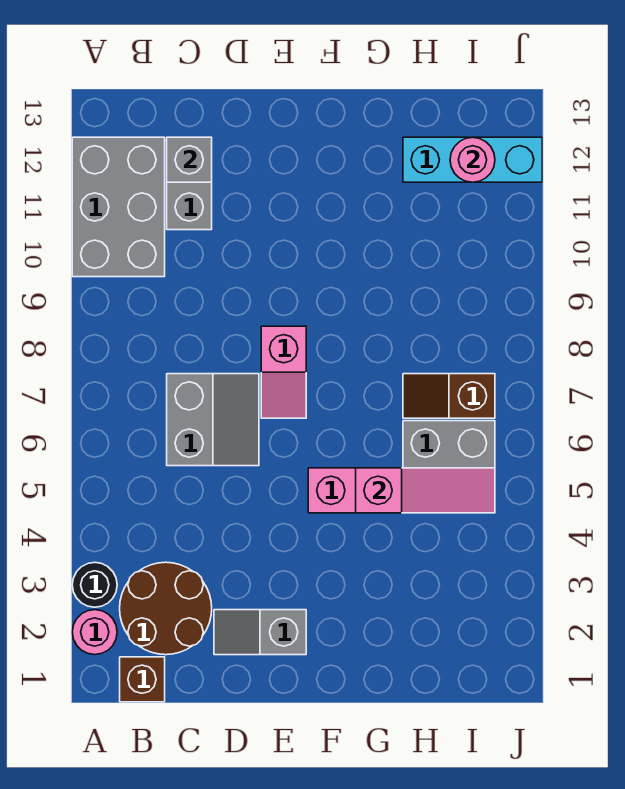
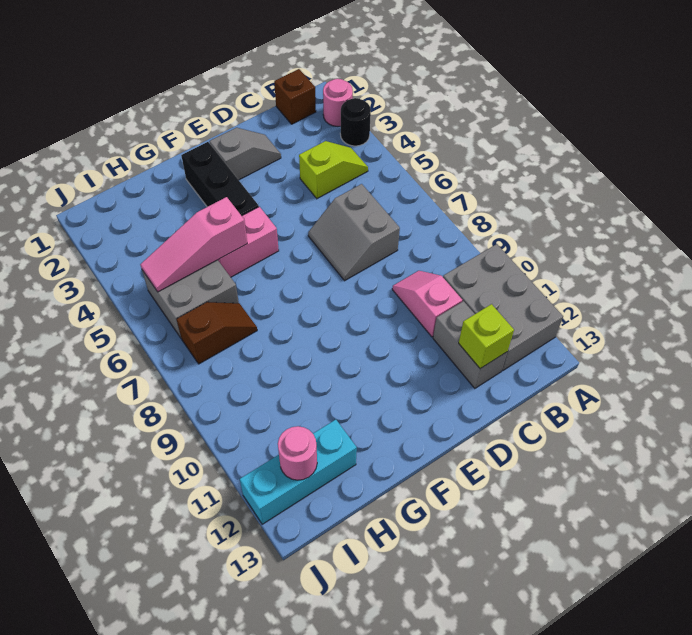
brown round brick B2:C3 level 1 -> none
none -> lime slope B4:C4 level 1 top C
grey brick C12 level 2 -> lime brick C12 level 2
pink slope E7:E8 level 1 top 8 -> pink slope C9:C10 level 1 top 10
none -> black brick F2:F4 level 1

